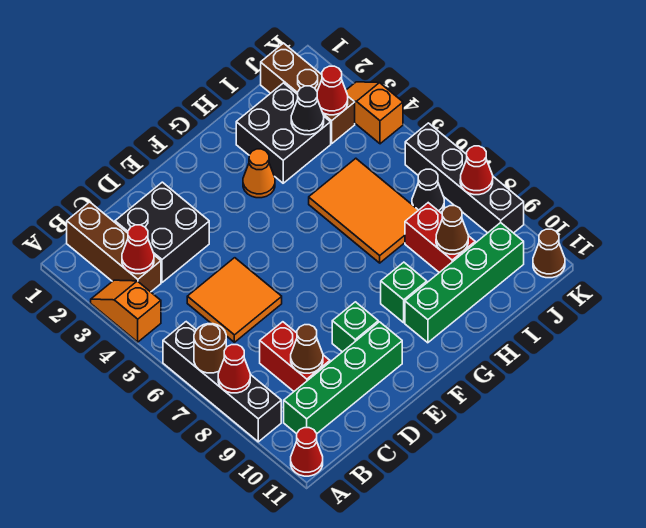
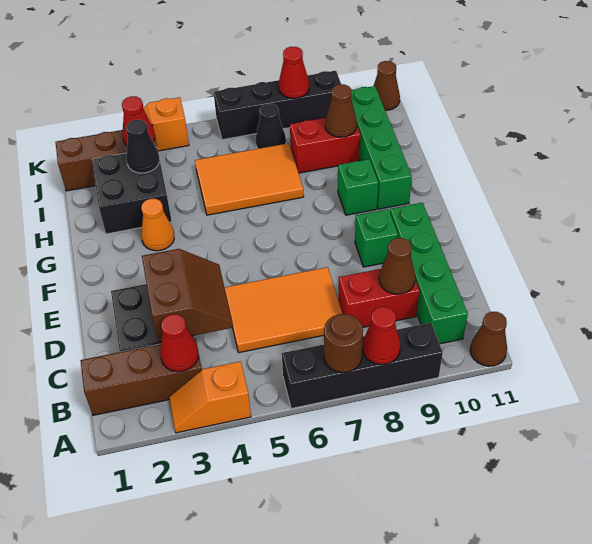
red cone A11 level 1 -> brown cone A11 level 1
none -> brown slope C3:D4 level 2 top 3
orange tile C5:D6 level 1 -> orange tile C5:D7 level 1

